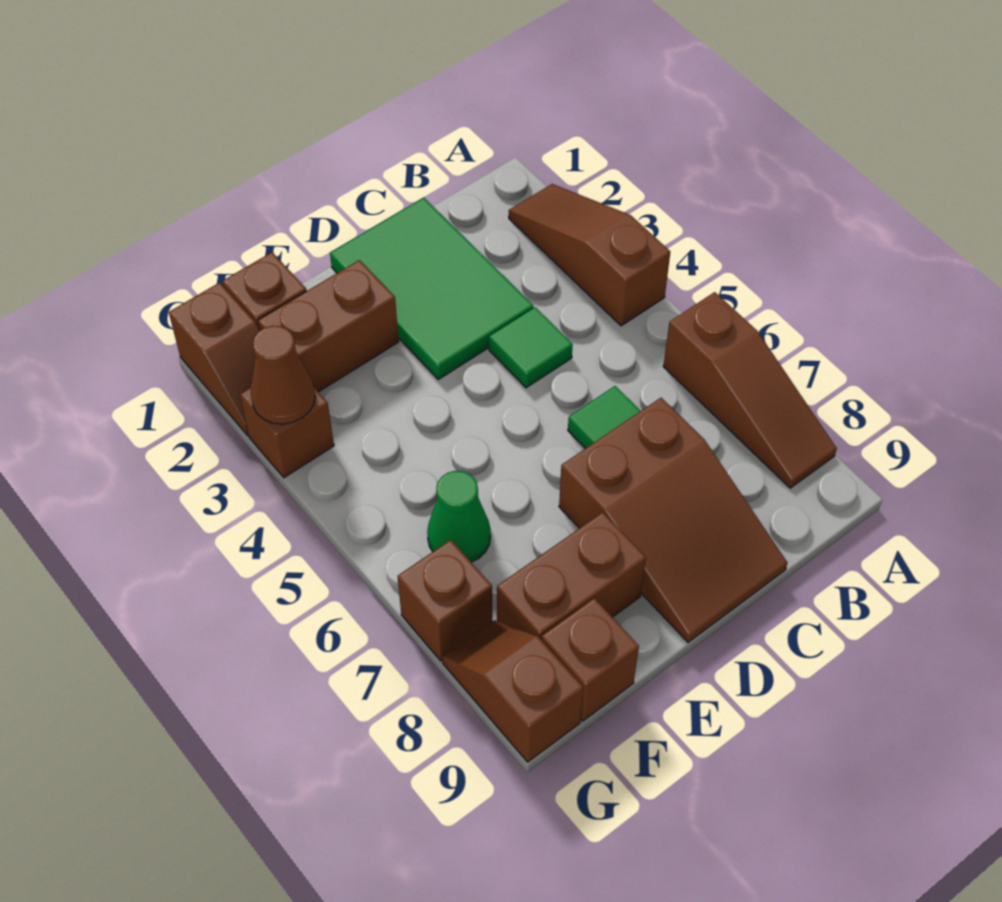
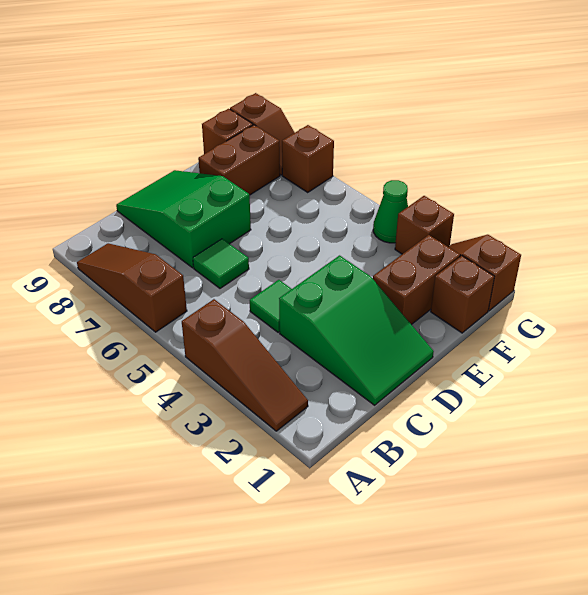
green tile C1:D3 level 1 -> green slope C1:D3 level 1 top 3
brown slope C7:D9 level 1 top 7 -> green slope C7:D9 level 1 top 7
green cone F6 level 1 -> green cone G4 level 1
brown cone G3 level 2 -> none

